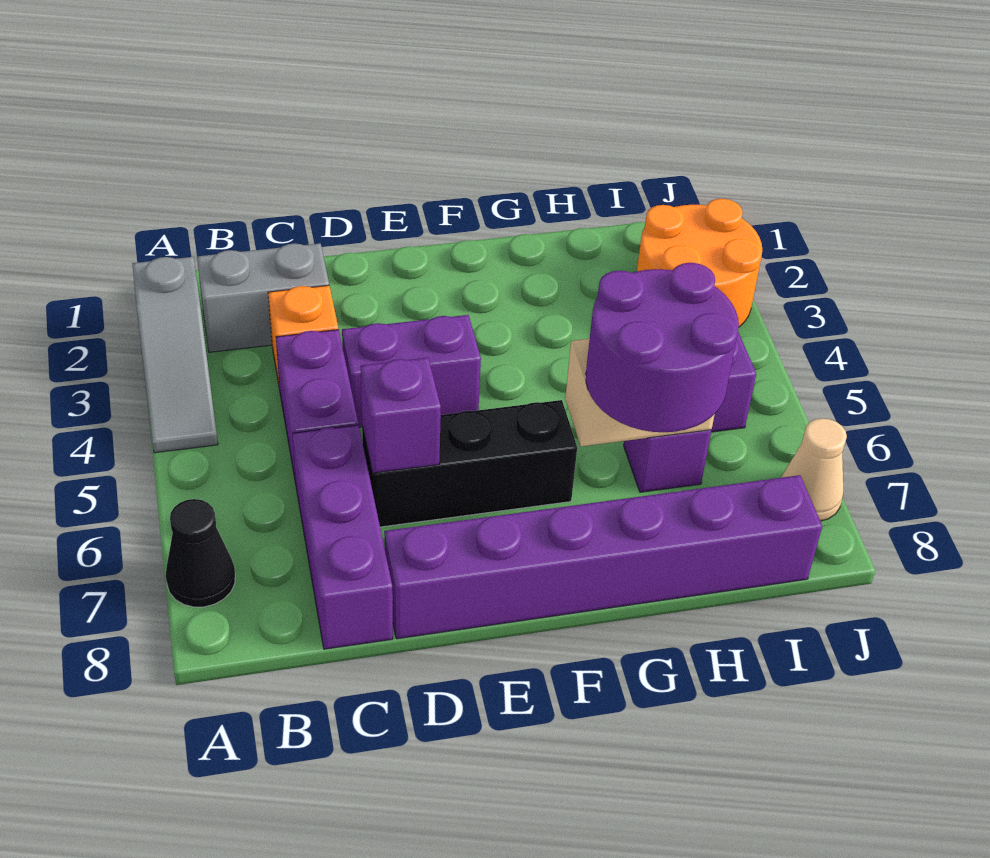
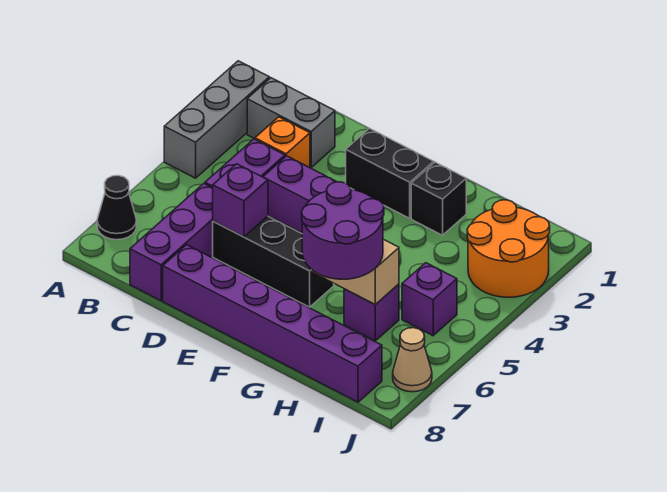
grey slope A2:A4 level 1 top 2 -> grey brick A2:A4 level 1
none -> black brick E2:F2 level 1
none -> black brick G2 level 1

